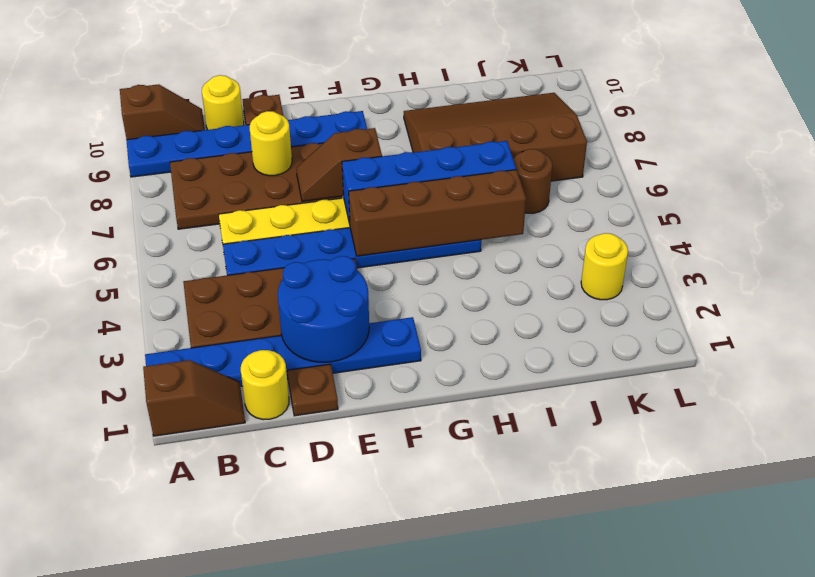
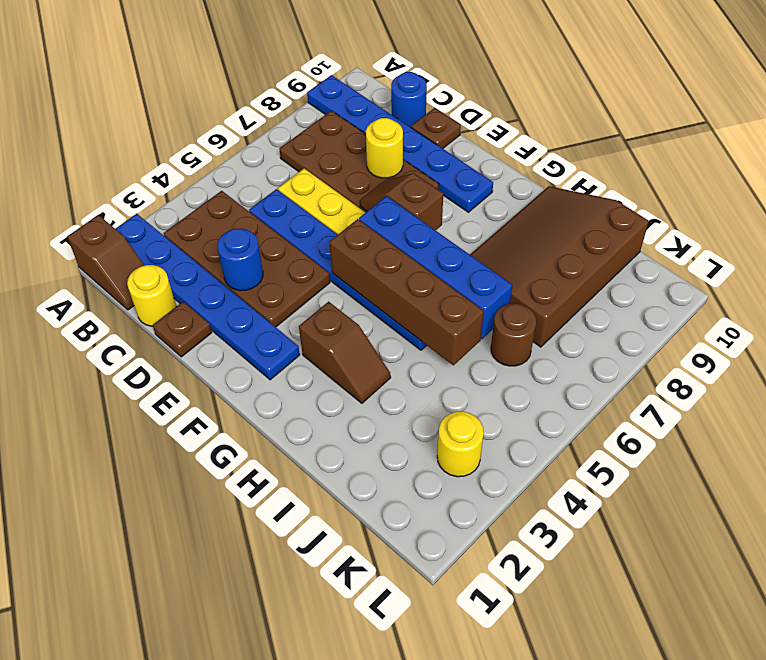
brown slope A10:B10 level 1 top A -> brown slope G3:H3 level 1 top G
yellow round brick C10 level 1 -> blue round brick C10 level 1
blue round brick D2:E3 level 2 -> blue round brick D3 level 2
brown slope H7:K9 level 1 top 7 -> brown slope H7:J10 level 1 top J

